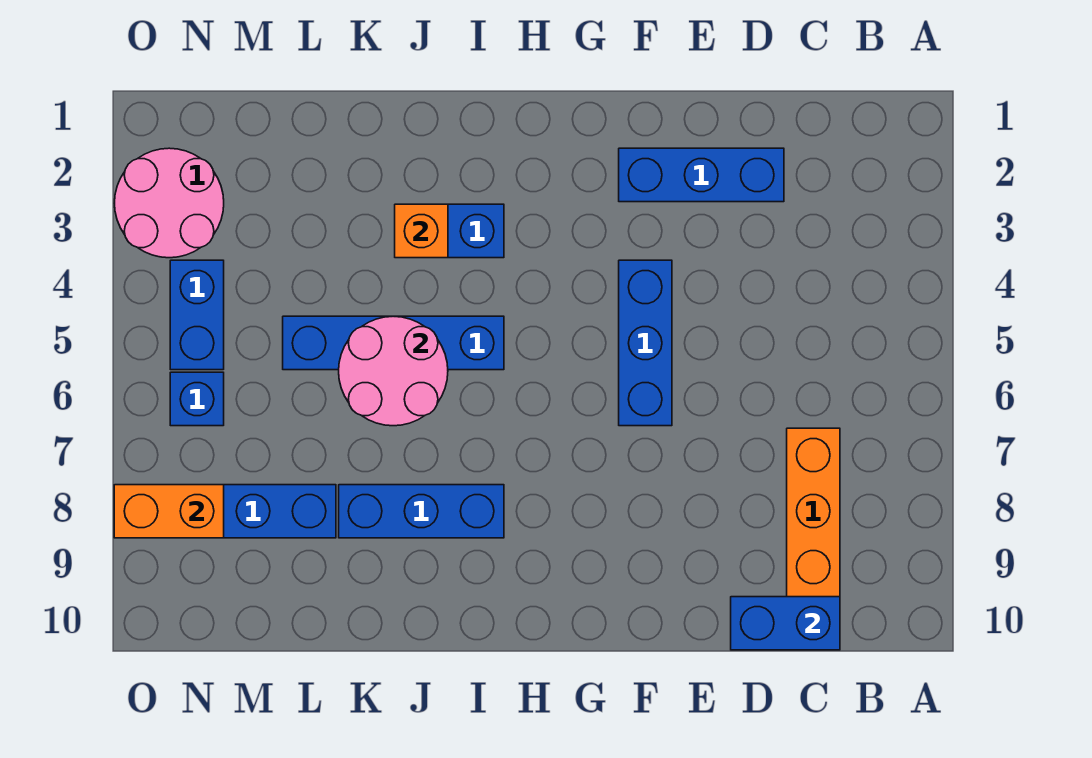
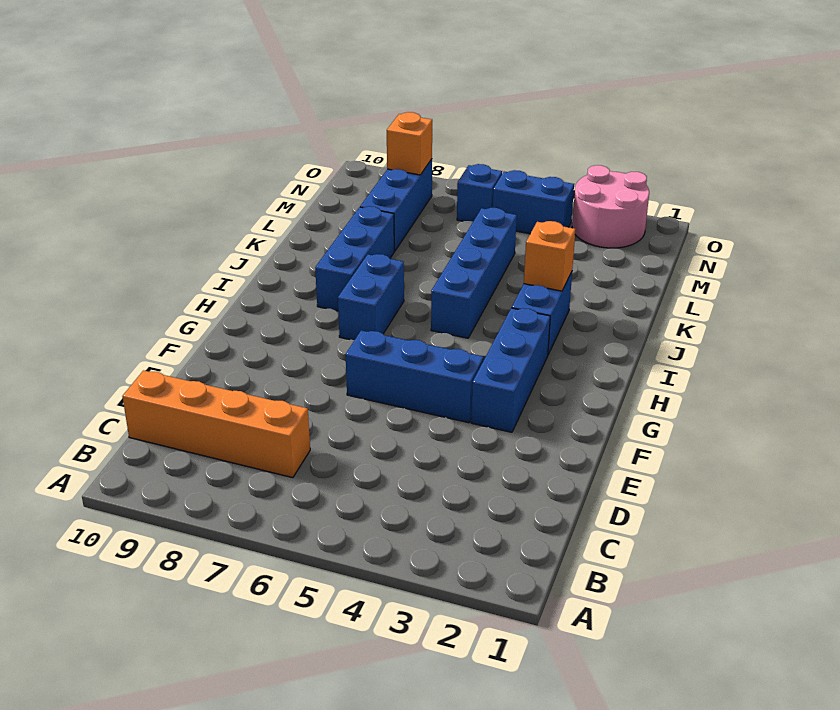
blue brick C10:D10 level 2 -> blue brick H7:I7 level 1
blue brick D2:F2 level 1 -> blue brick F3:H3 level 1
pink round brick J5:K6 level 2 -> none
orange brick N8:O8 level 2 -> orange brick N8 level 2

